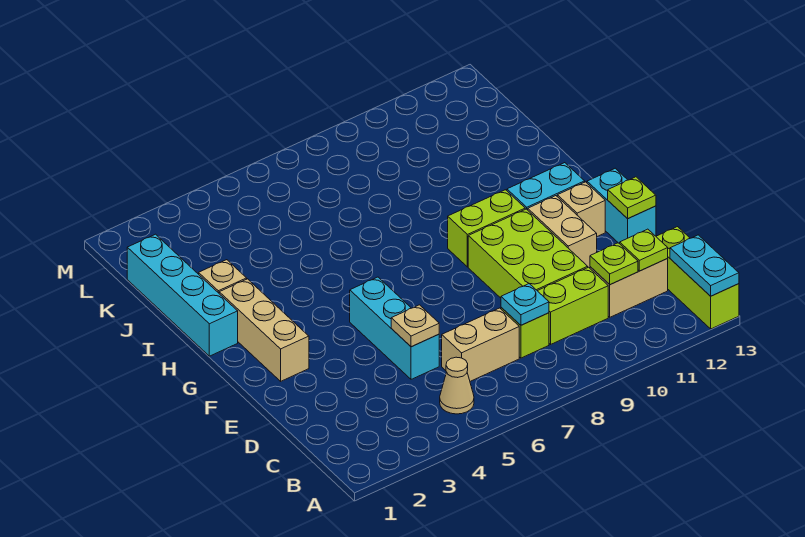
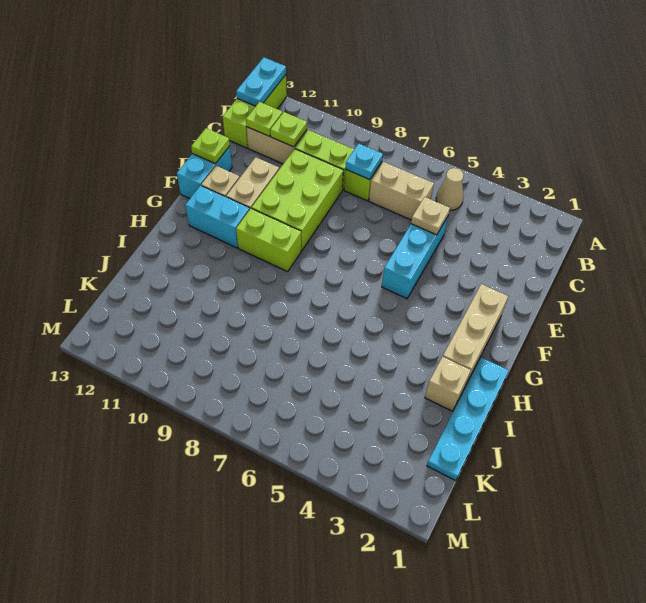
cyan brick H1:K1 level 1 -> cyan plate H1:K1 level 1

